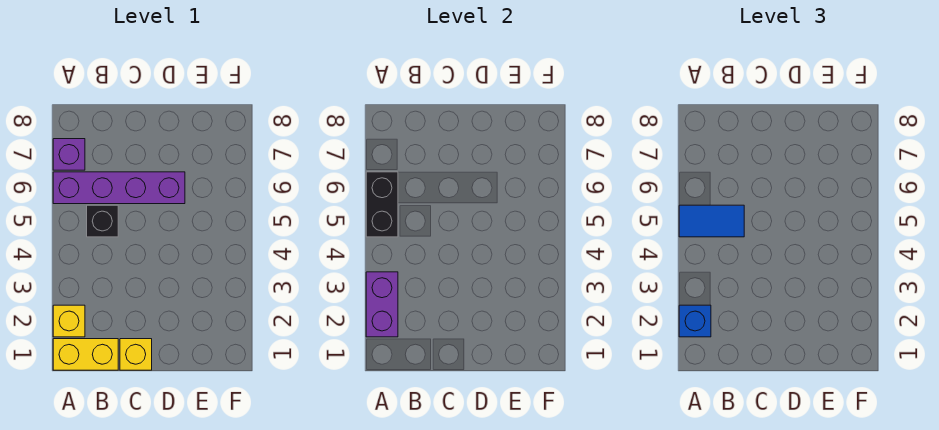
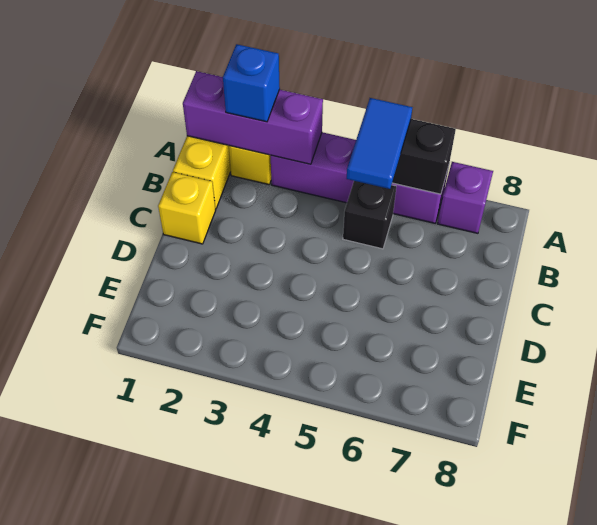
purple brick A2:A3 level 2 -> purple brick A1:A3 level 2
purple brick A6:D6 level 1 -> purple brick A3:A6 level 1

